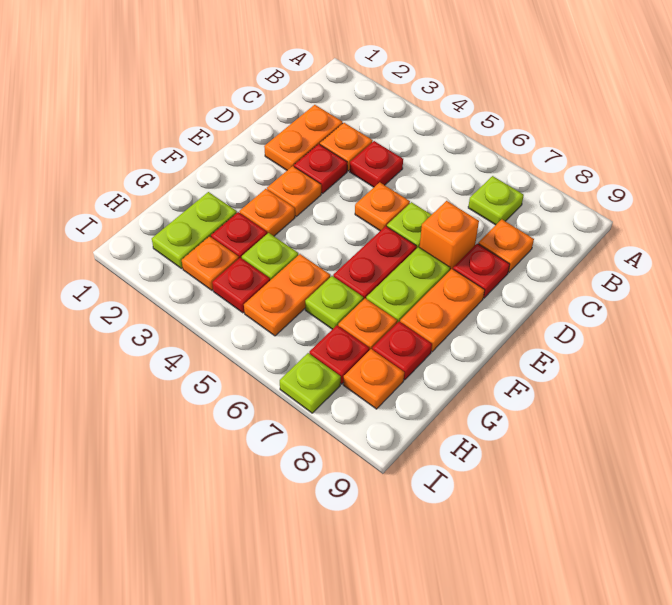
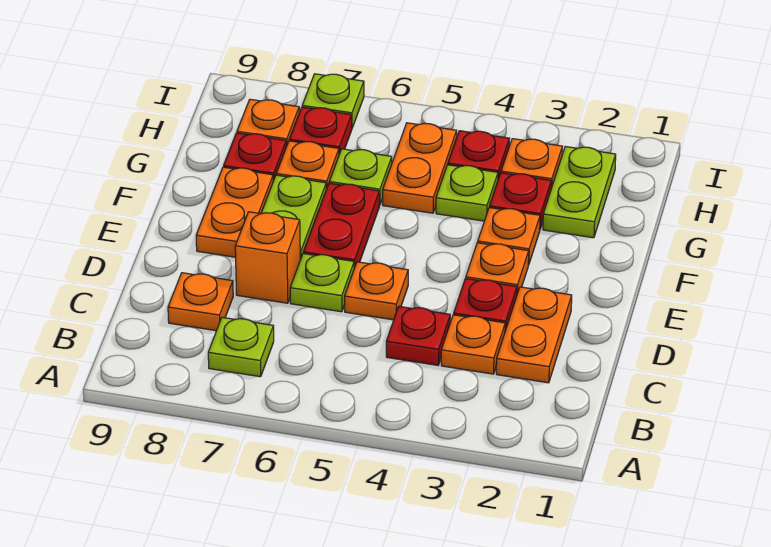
red plate D8 level 1 -> none

